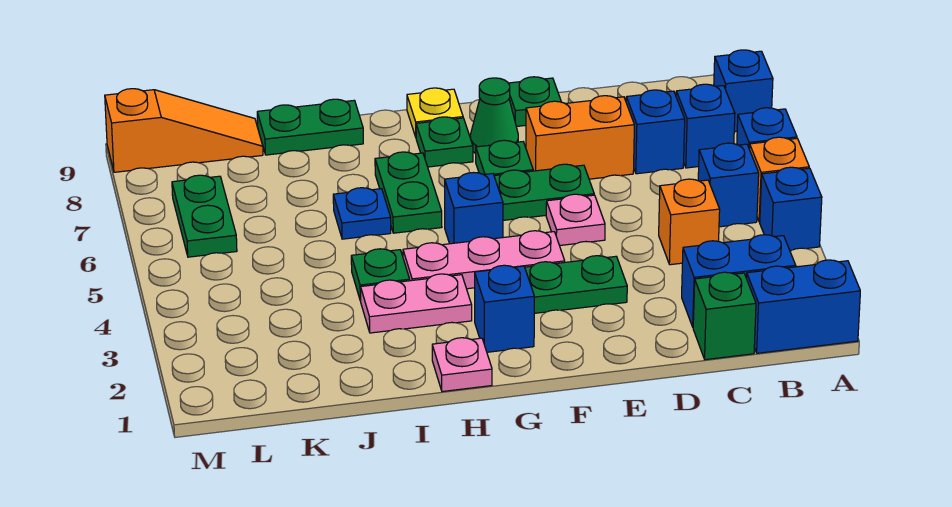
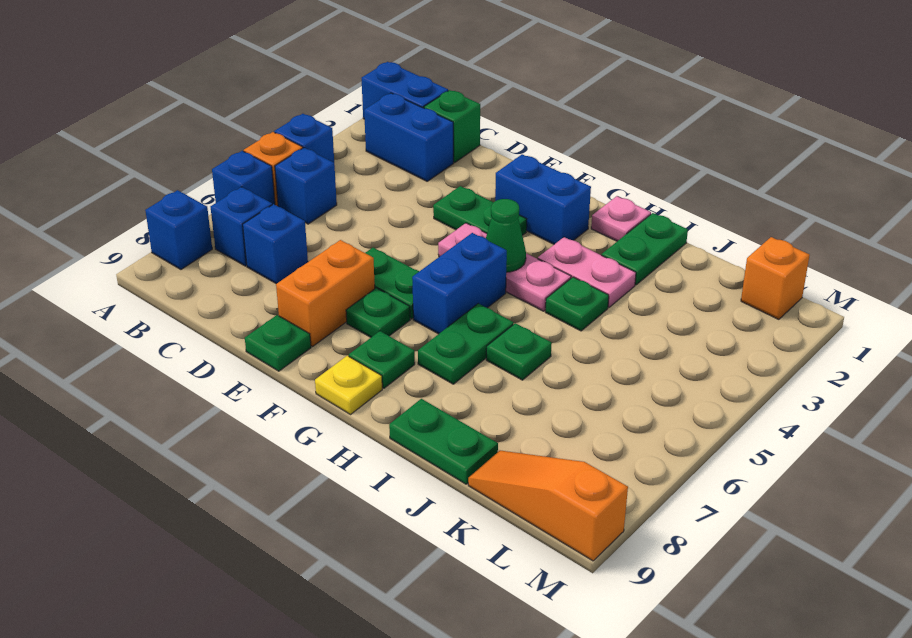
orange brick C4 level 1 -> orange brick L1 level 1
orange brick D7:E7 level 1 -> orange brick E7:E8 level 1
pink plate E5 level 1 -> none
green cone F8 level 1 -> green cone G4 level 2
blue brick G2 level 1 -> blue brick F2:G2 level 1
blue brick G5 level 1 -> blue brick G5:G6 level 1
blue plate I6 level 1 -> green plate I6 level 1
green plate L6:L7 level 1 -> green plate I1:I2 level 1

